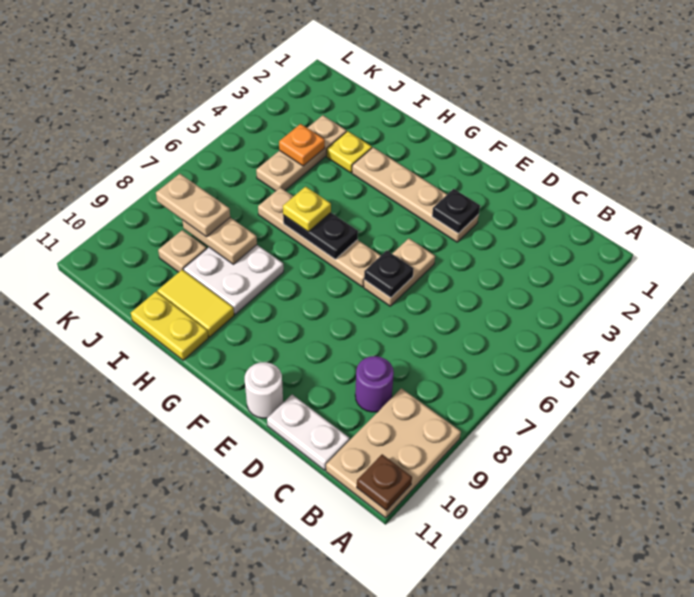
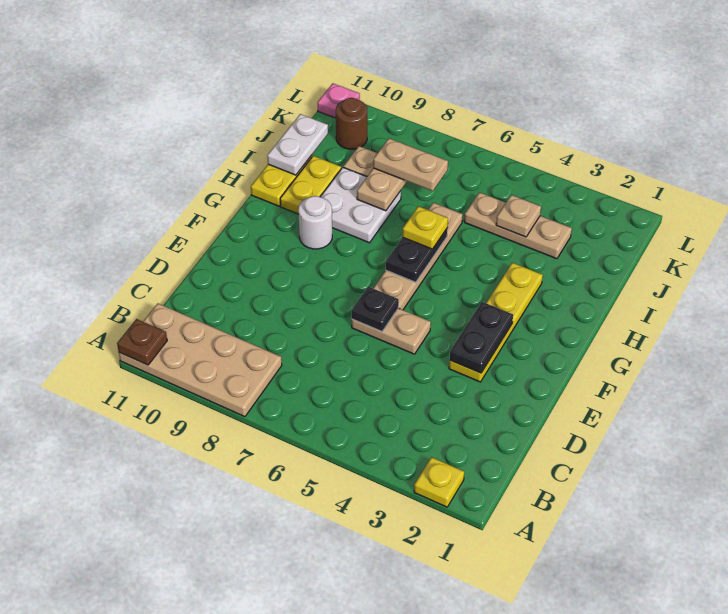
tan plate A9:B11 level 1 -> tan plate A8:B11 level 1
purple round brick C9 level 1 -> none
white plate C11:D11 level 1 -> white plate I11:J11 level 2
tan plate E3:H3 level 1 -> yellow plate E3:H3 level 1
black plate E3 level 2 -> black plate E3:F3 level 2
white round brick E11 level 1 -> white round brick G9 level 1
yellow tile H10:I10 level 1 -> yellow plate H10:I10 level 1
yellow plate I3 level 1 -> yellow plate A2 level 1
orange plate J4 level 2 -> tan plate J4 level 2
tan plate J8:K8 level 3 -> tan plate J7:J8 level 3
none -> brown round brick K10 level 1
none -> pink plate L11 level 1

